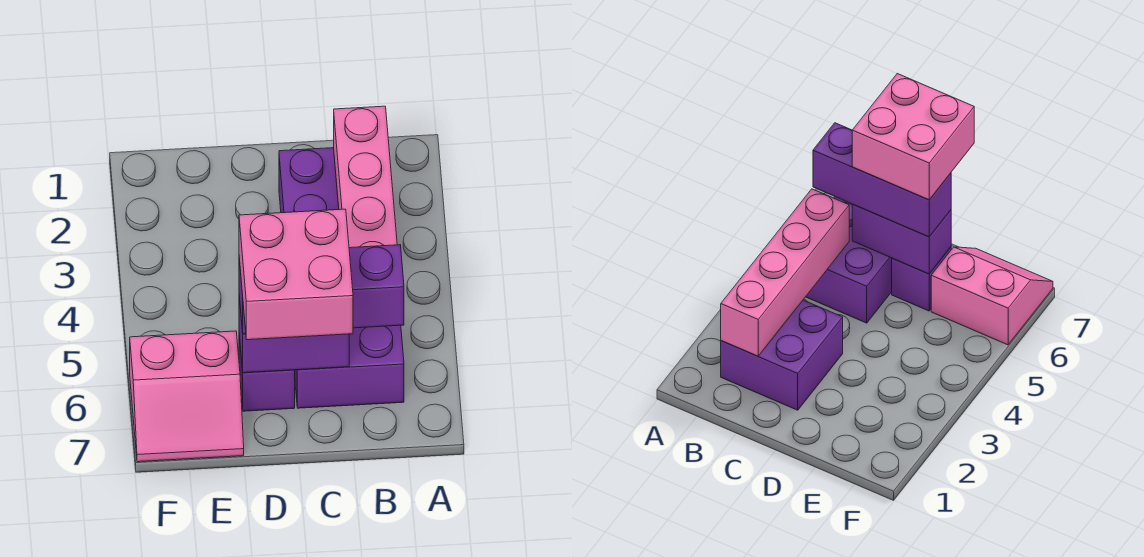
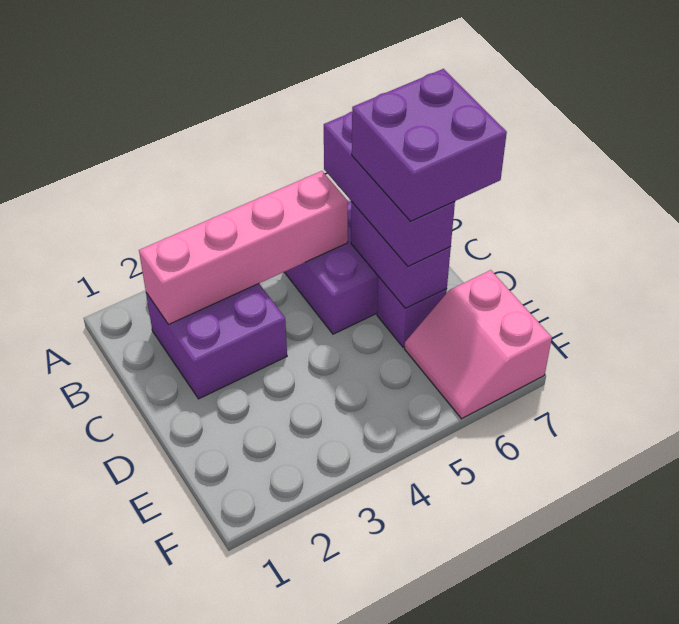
pink brick C6:D7 level 4 -> purple brick C6:D7 level 4
pink slope E6:F7 level 1 top 6 -> pink slope E6:F7 level 1 top 7

